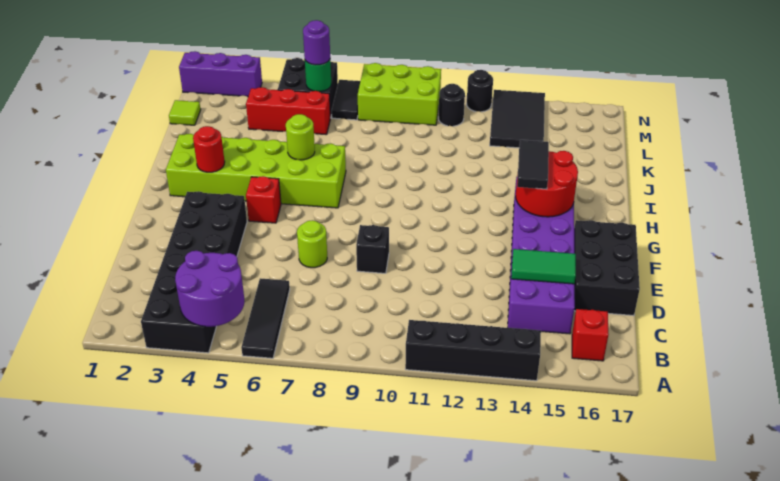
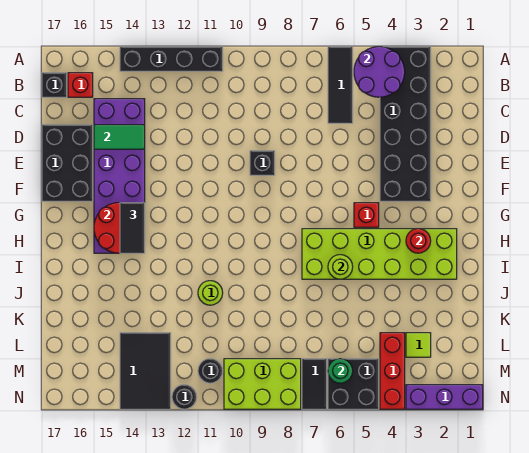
none -> black brick B17 level 1
lime round brick E7 level 1 -> lime round brick J11 level 1
lime tile L1 level 1 -> lime tile L3 level 1
red brick L4:L6 level 1 -> red brick L4:N4 level 1
purple round brick M6 level 3 -> none

